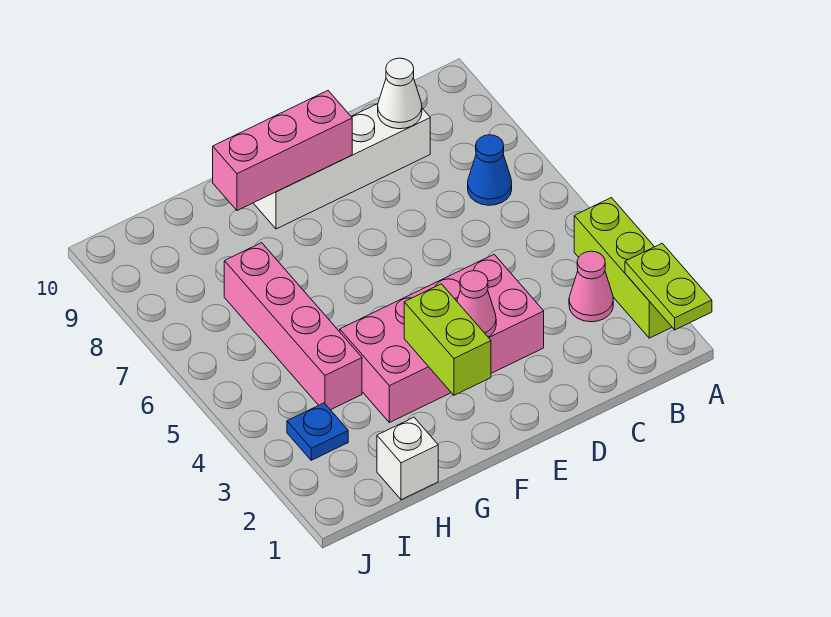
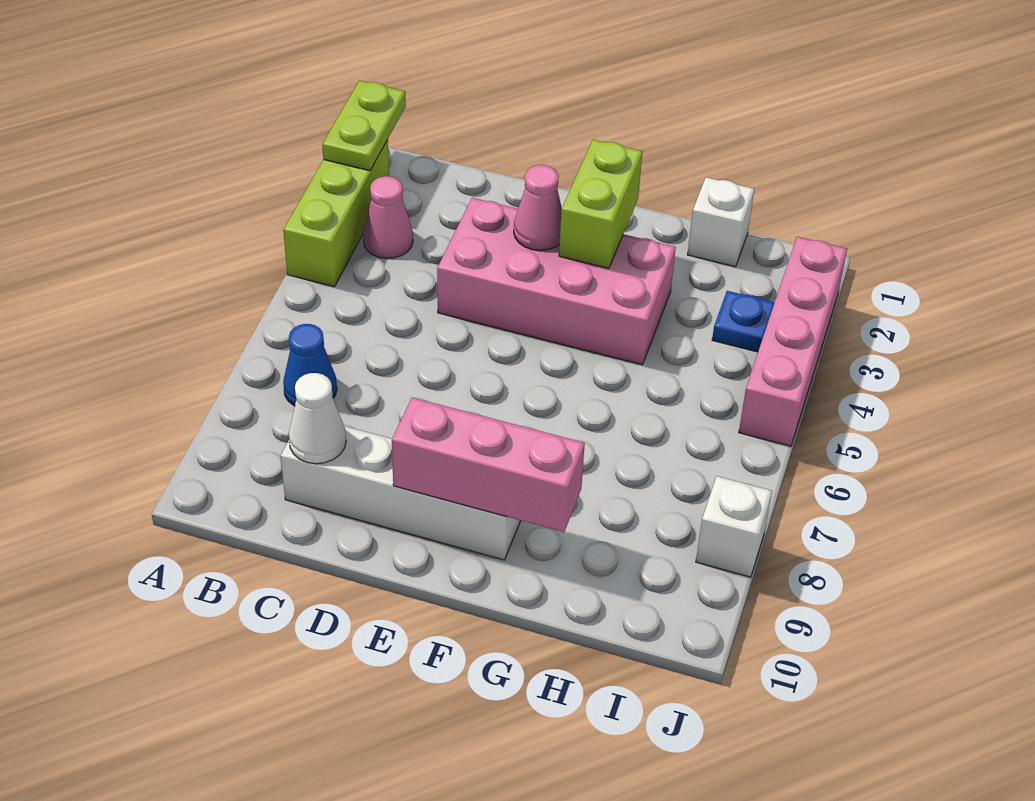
pink brick H4:H7 level 1 -> pink brick J2:J5 level 1
none -> white brick J8 level 1

